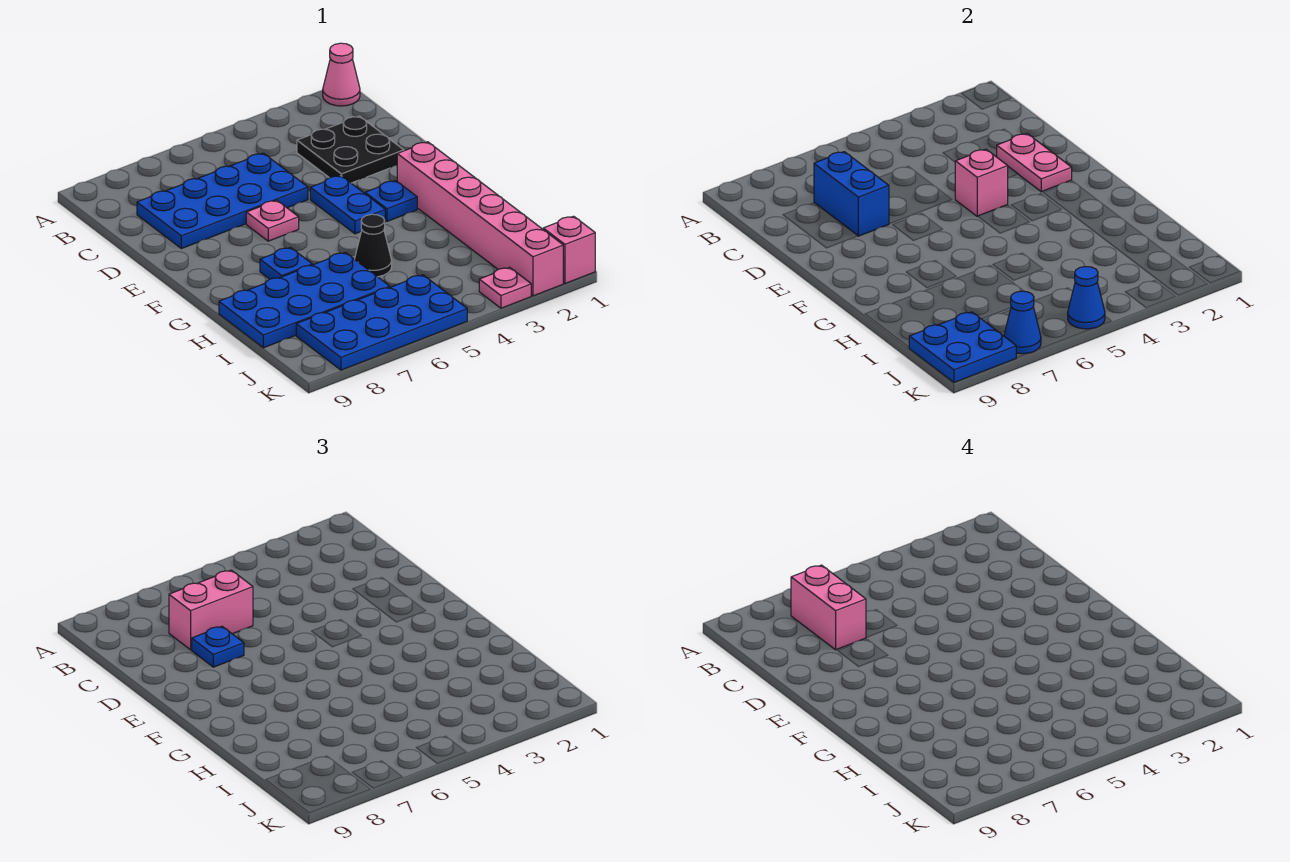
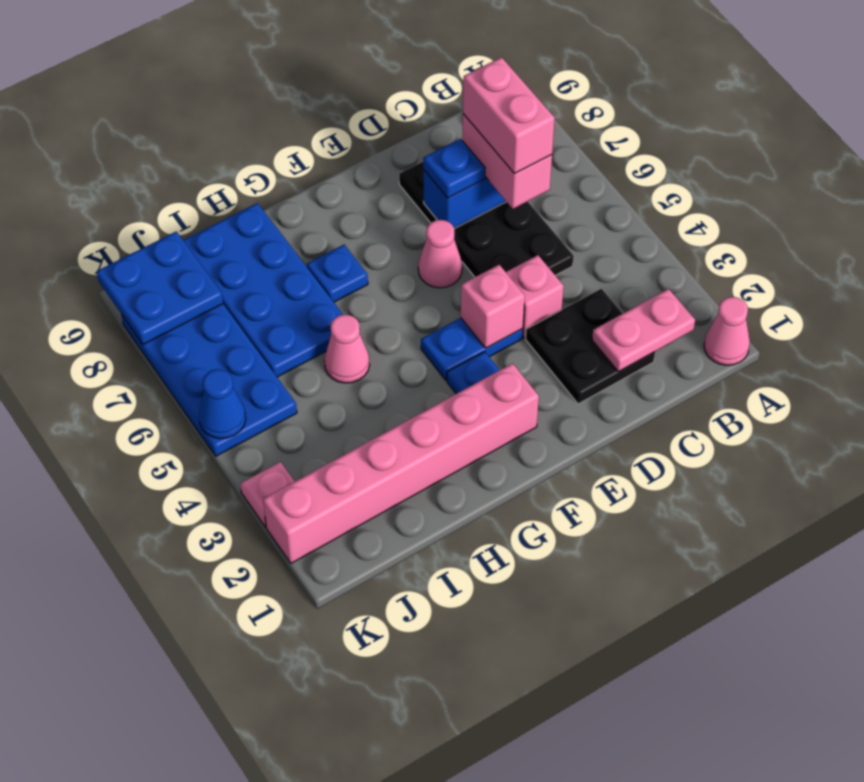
pink brick B7:C7 level 4 -> pink brick C6:C7 level 4
blue plate C5:D8 level 1 -> black plate C5:D8 level 1
pink plate D2:E2 level 2 -> pink plate B2:C2 level 2
pink plate E6 level 1 -> pink cone E6 level 1
black cone H5 level 1 -> pink cone H5 level 1
pink brick K1 level 1 -> pink brick D4 level 1
blue cone K7 level 2 -> none

